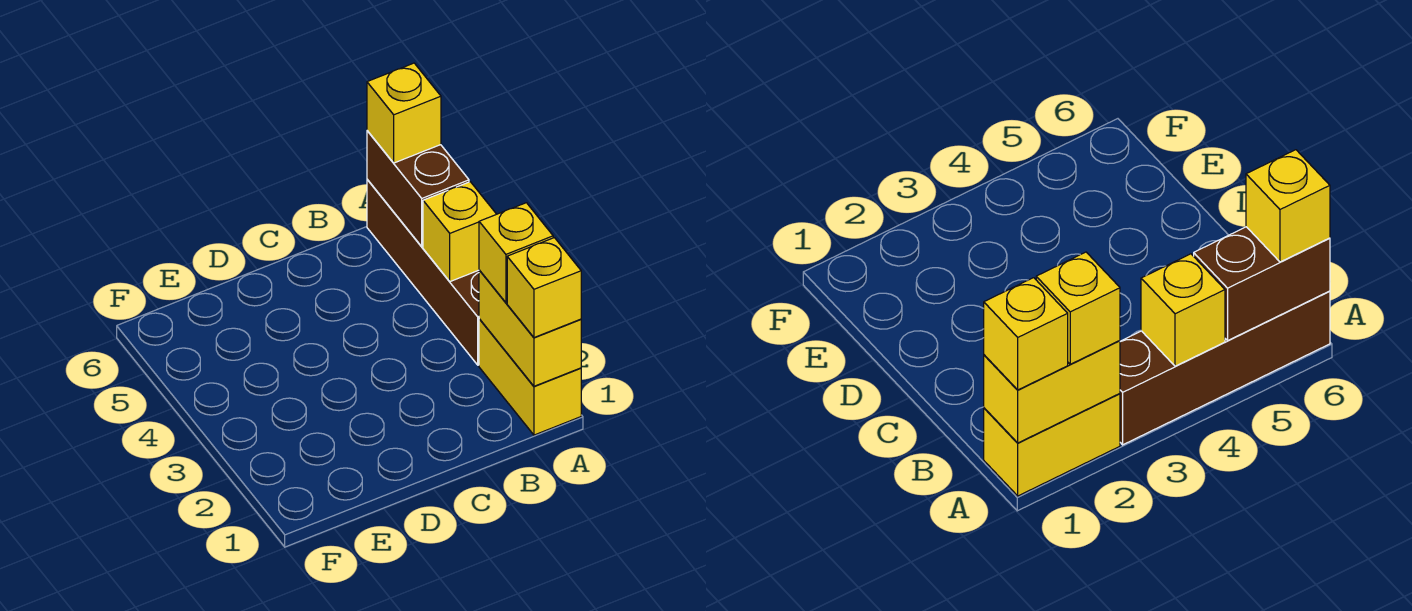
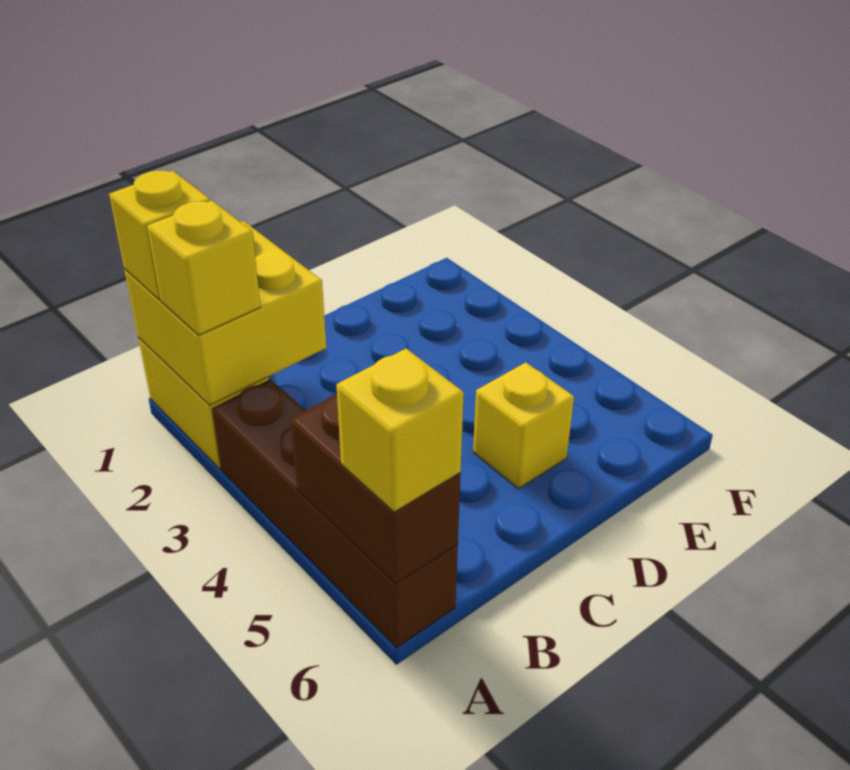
yellow brick A1:A2 level 2 -> yellow brick A1:B2 level 2
yellow brick A4 level 2 -> yellow brick D5 level 1

